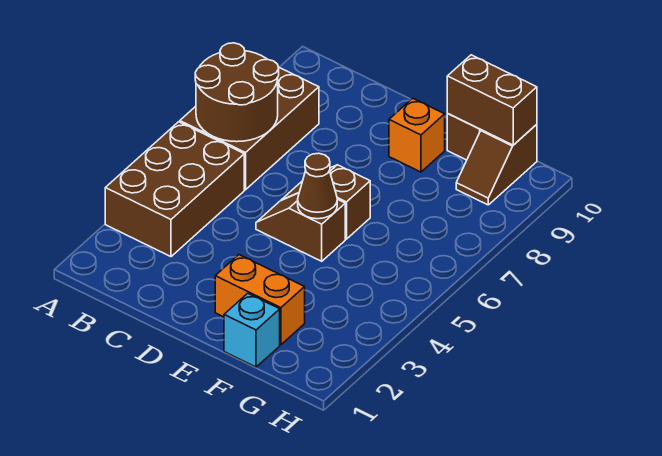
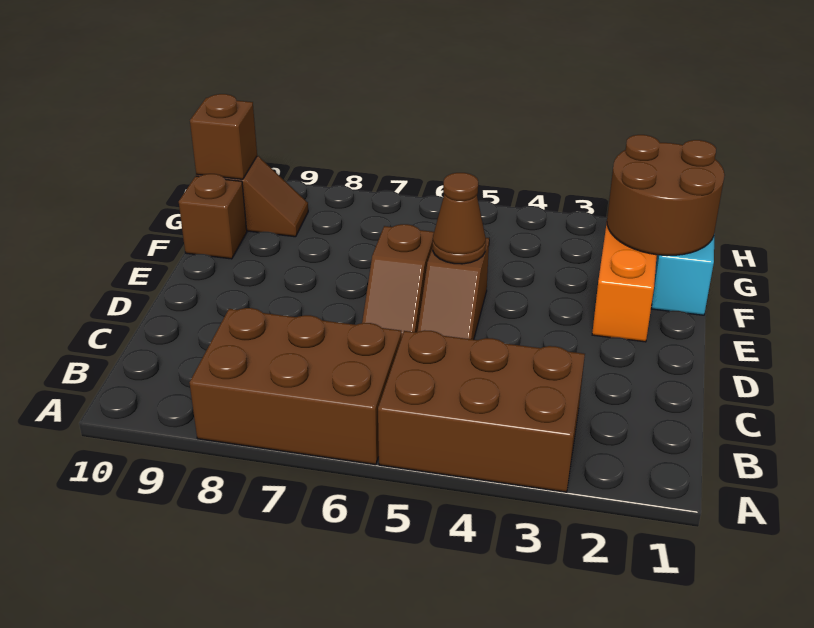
brown round brick A6:B7 level 2 -> brown round brick F1:G2 level 2
orange brick E9 level 1 -> none
brown brick F10:G10 level 2 -> brown brick G10 level 2

